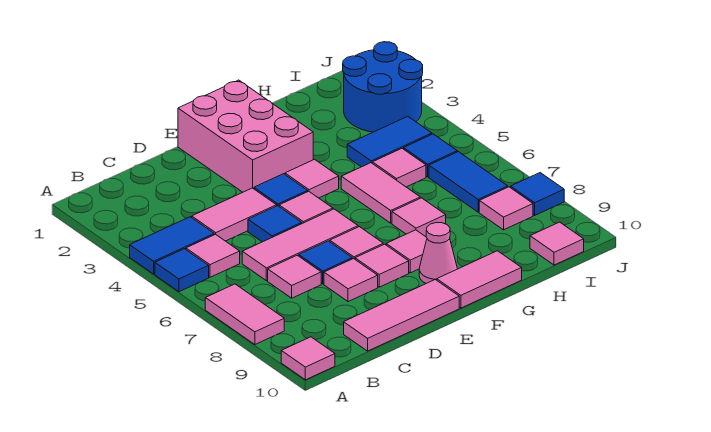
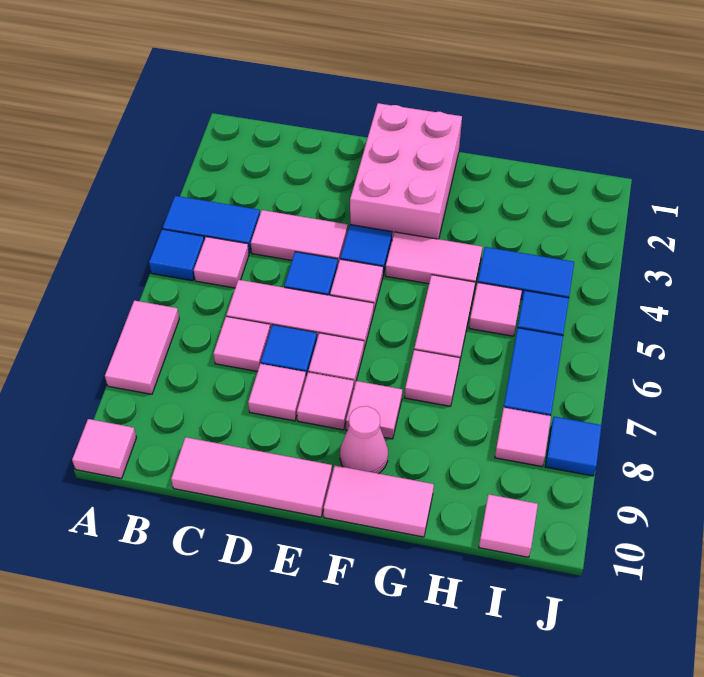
pink tile F4 level 1 -> pink tile F4:G4 level 1
blue round brick I2:J3 level 1 -> none

